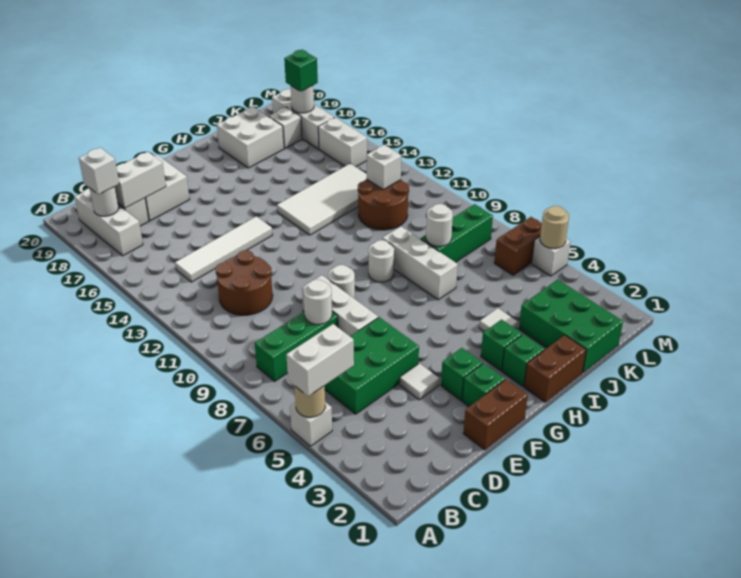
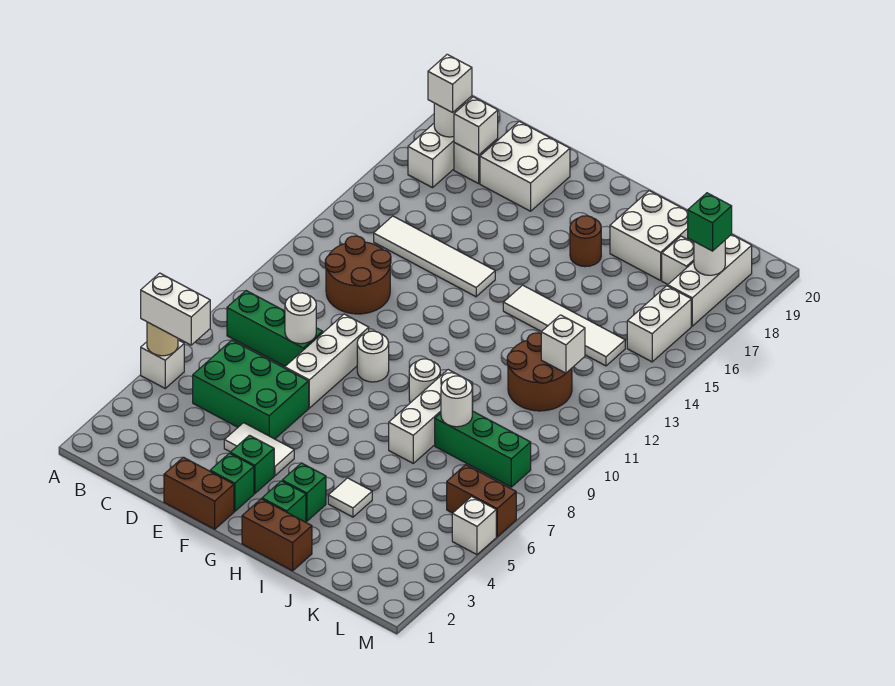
white brick C18:D18 level 2 -> white brick C18 level 2
white tile E4 level 1 -> white tile E4:F4 level 1
white tile H13:K14 level 1 -> white tile H14:K14 level 1
none -> brown round brick H17 level 1
green brick J1:K3 level 1 -> none
tan round brick M5 level 2 -> none

